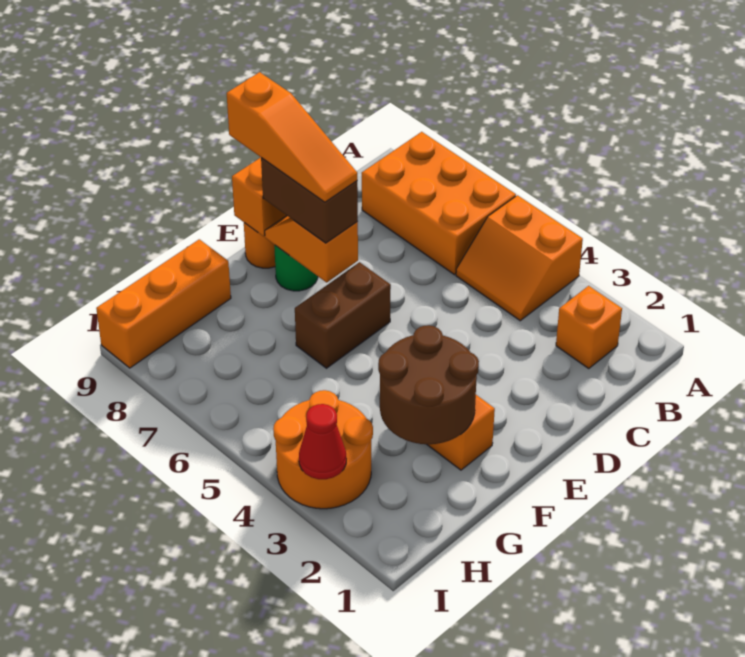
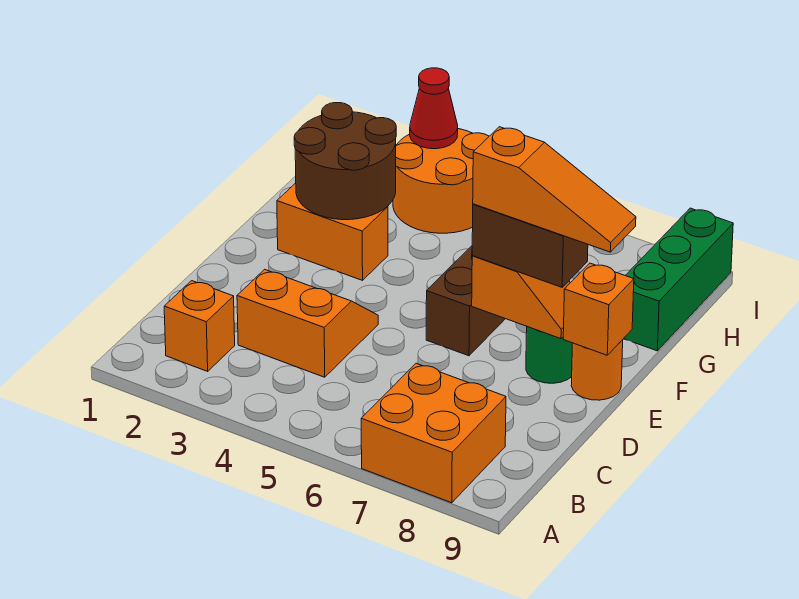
orange slope A4:B5 level 1 top A -> orange slope C3:D4 level 1 top C
orange brick A6:B8 level 1 -> orange brick A7:B8 level 1
orange slope E7:E9 level 4 top 9 -> orange slope E7:E9 level 4 top 7
orange brick G9:I9 level 1 -> green brick G9:I9 level 1

